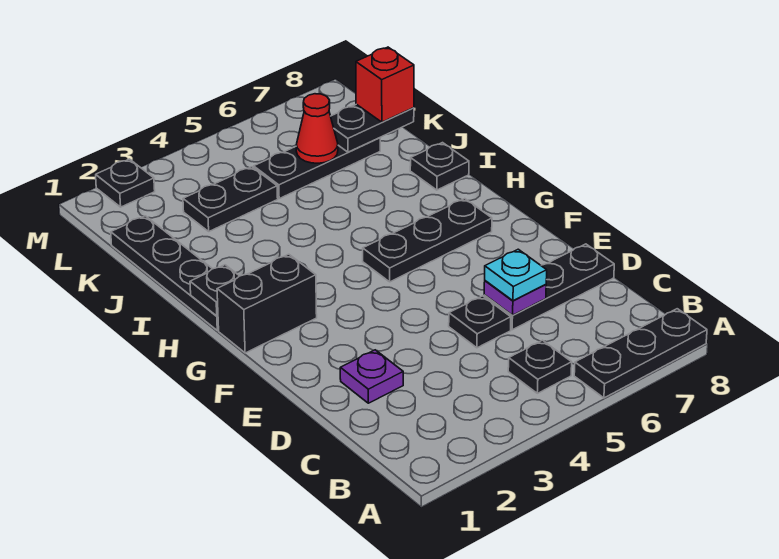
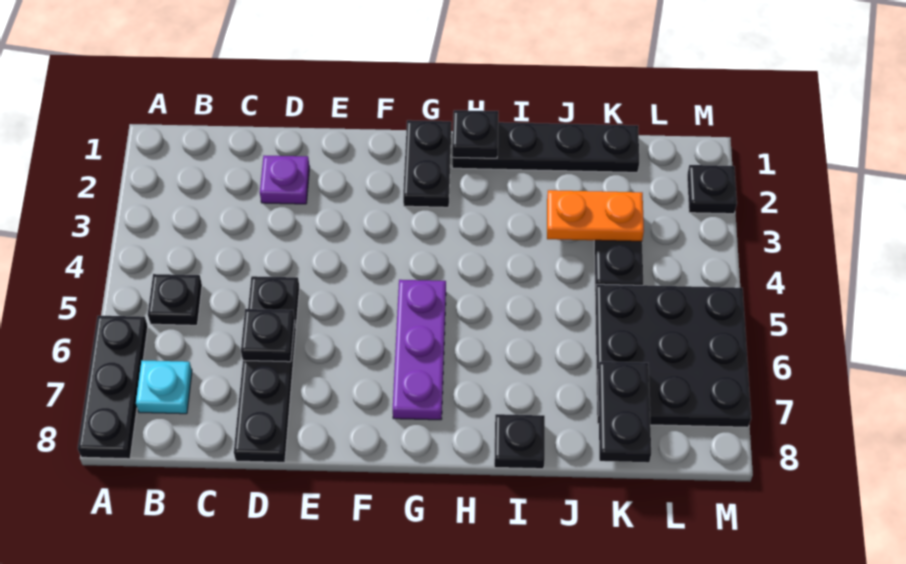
purple plate D6 level 2 -> black plate D6 level 2
cyan plate D6 level 3 -> cyan plate B7 level 1
black brick G1:G2 level 1 -> black plate G1:G2 level 1
black plate G5:G7 level 1 -> purple plate G5:G7 level 1
none -> orange plate J3:K3 level 2
black plate K5:K7 level 1 -> black plate K5:M7 level 1
red cone K6 level 2 -> none
red brick K8 level 3 -> none

